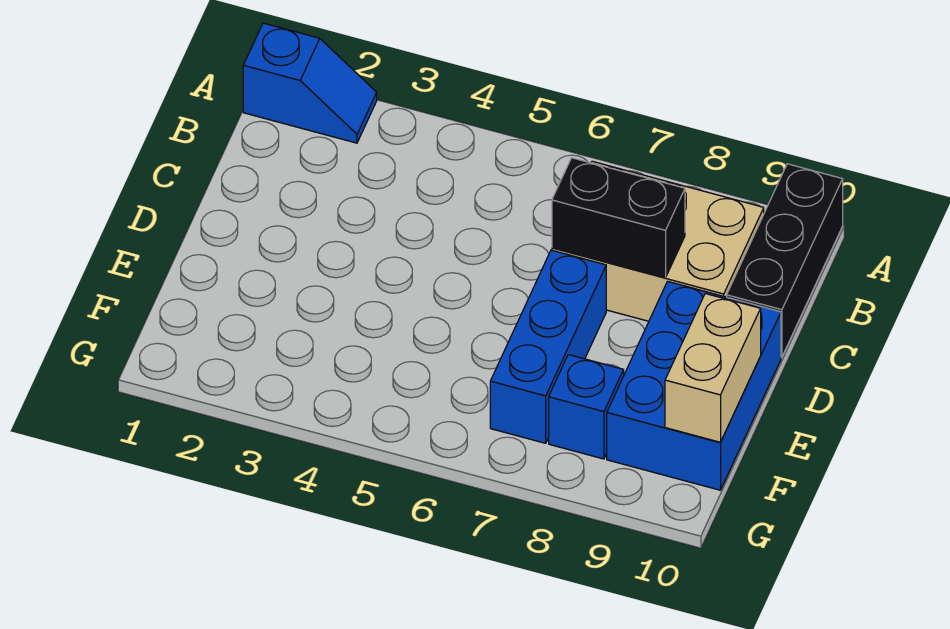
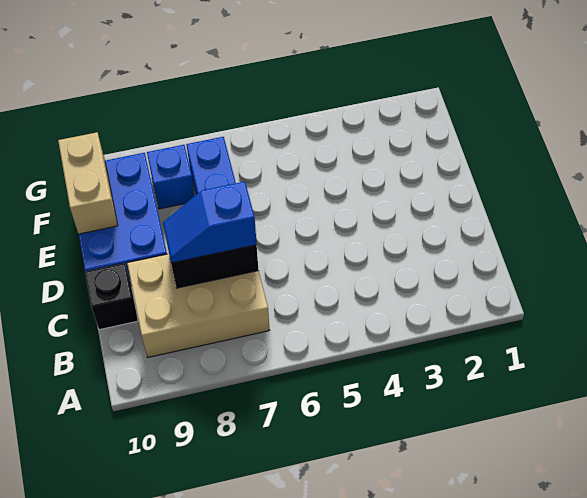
blue slope A1:A2 level 1 top 1 -> blue slope C7:C8 level 3 top 7
black brick A10:C10 level 1 -> black brick C10 level 1

